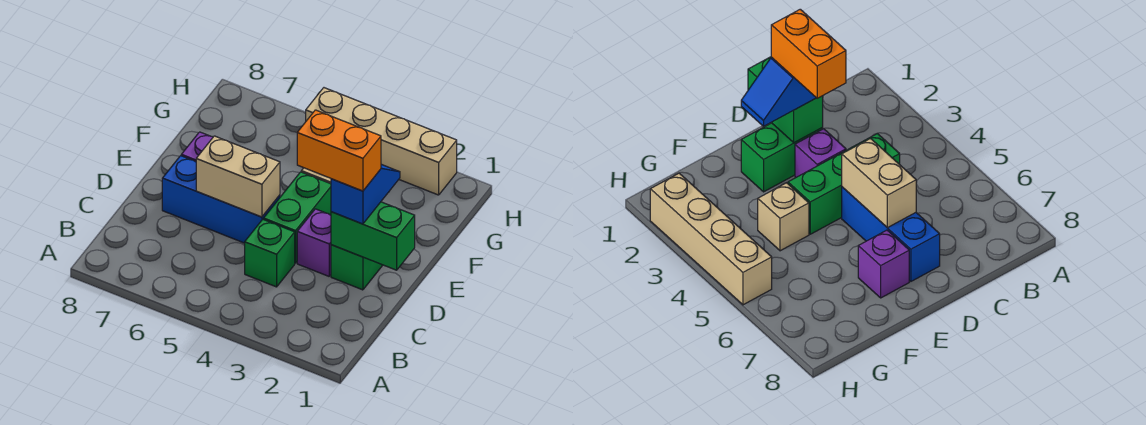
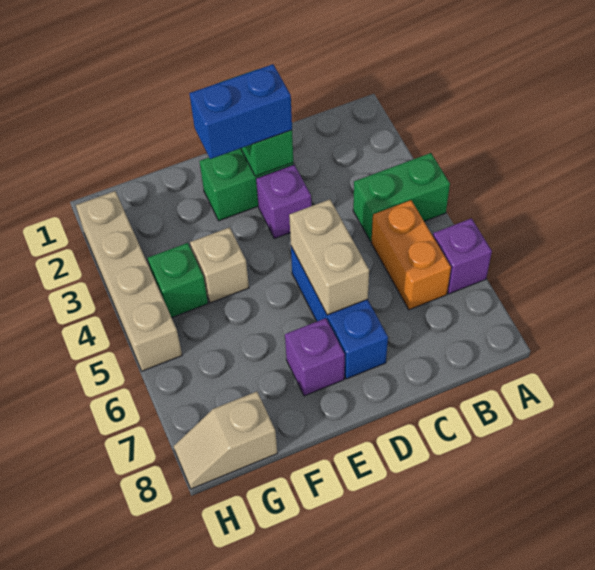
none -> purple brick A6 level 1
green brick C4 level 1 -> green brick G4 level 1
blue slope D2:E2 level 3 top D -> blue brick D2:E2 level 3
orange brick D2:D3 level 4 -> orange brick B5:B6 level 1
green brick D4:E4 level 1 -> green brick A4:B4 level 1
none -> tan slope G8:H8 level 1 top G

